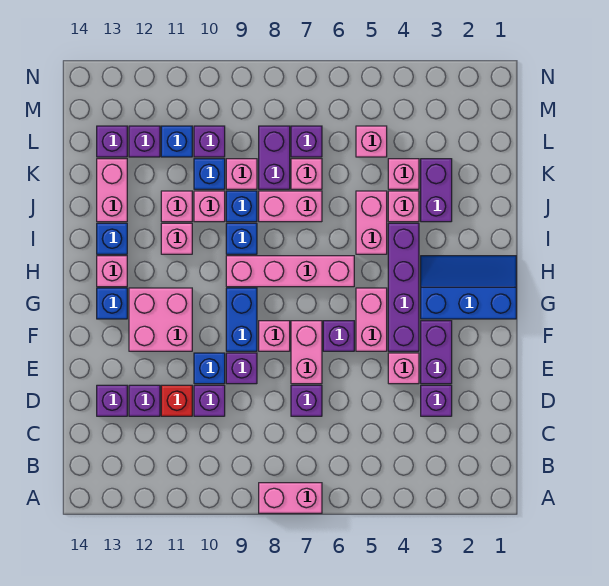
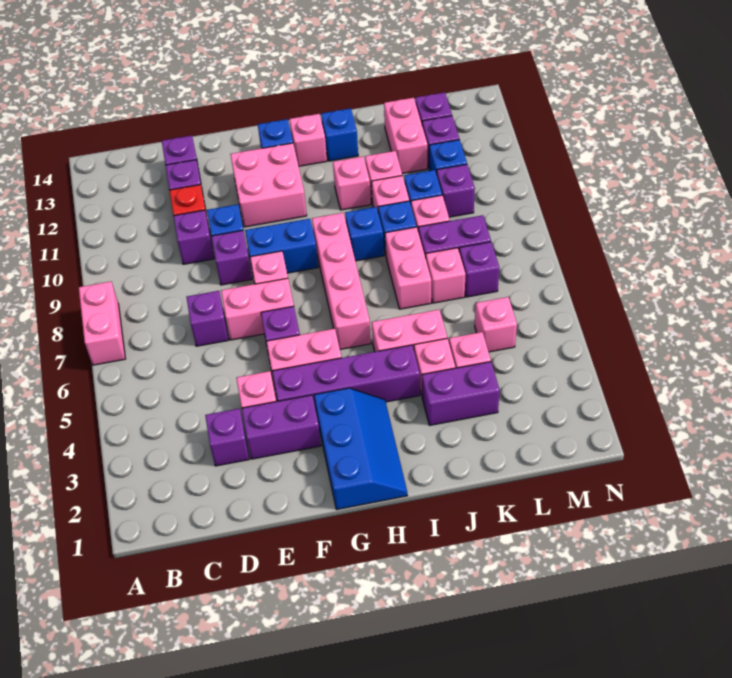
pink brick J13:K13 level 1 -> pink brick K12:K13 level 1

